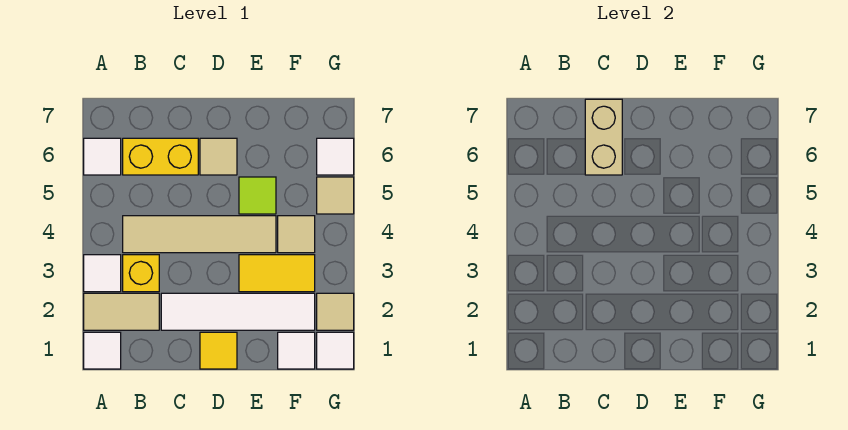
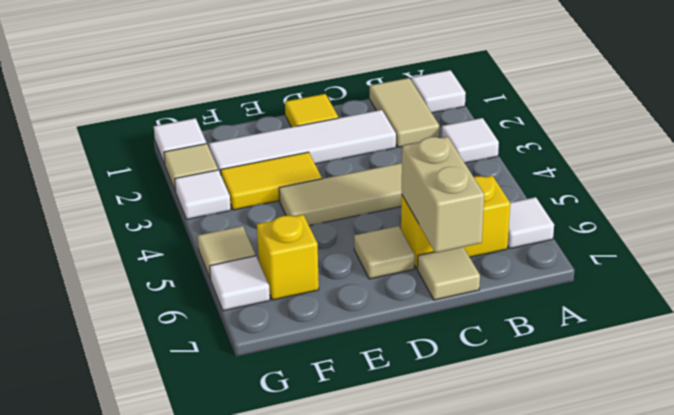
tan tile A2:B2 level 1 -> tan tile B1:B2 level 1
yellow brick B3 level 1 -> yellow brick F6 level 1
lime tile E5 level 1 -> none
white tile F1 level 1 -> white tile G3 level 1
tan tile F4 level 1 -> tan tile C7 level 1

